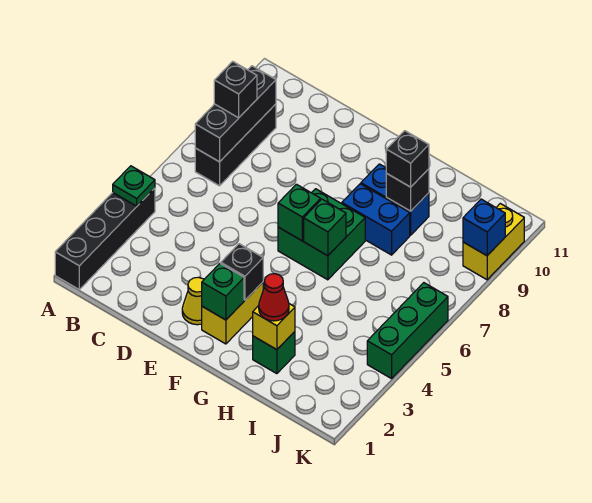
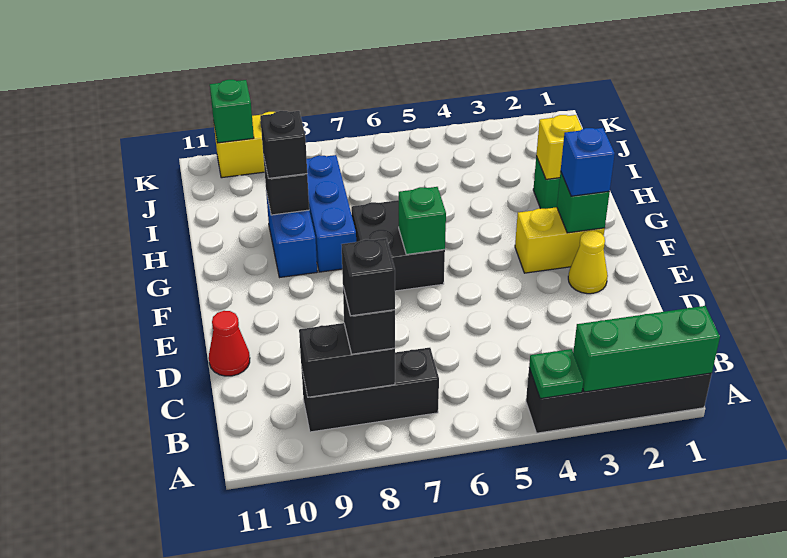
black brick B7:B9 level 2 -> black brick B8:B9 level 2
black brick F3 level 2 -> black brick B8 level 4
green brick F6:G7 level 1 -> black brick F6:G7 level 1
green brick G6 level 2 -> green brick K10 level 2
blue brick G8:H8 level 1 -> blue brick G8:I8 level 1
red cone H2 level 3 -> red cone D11 level 1
green brick K4:K6 level 1 -> green brick A1:A3 level 2
blue brick K9 level 2 -> blue brick F2 level 3

